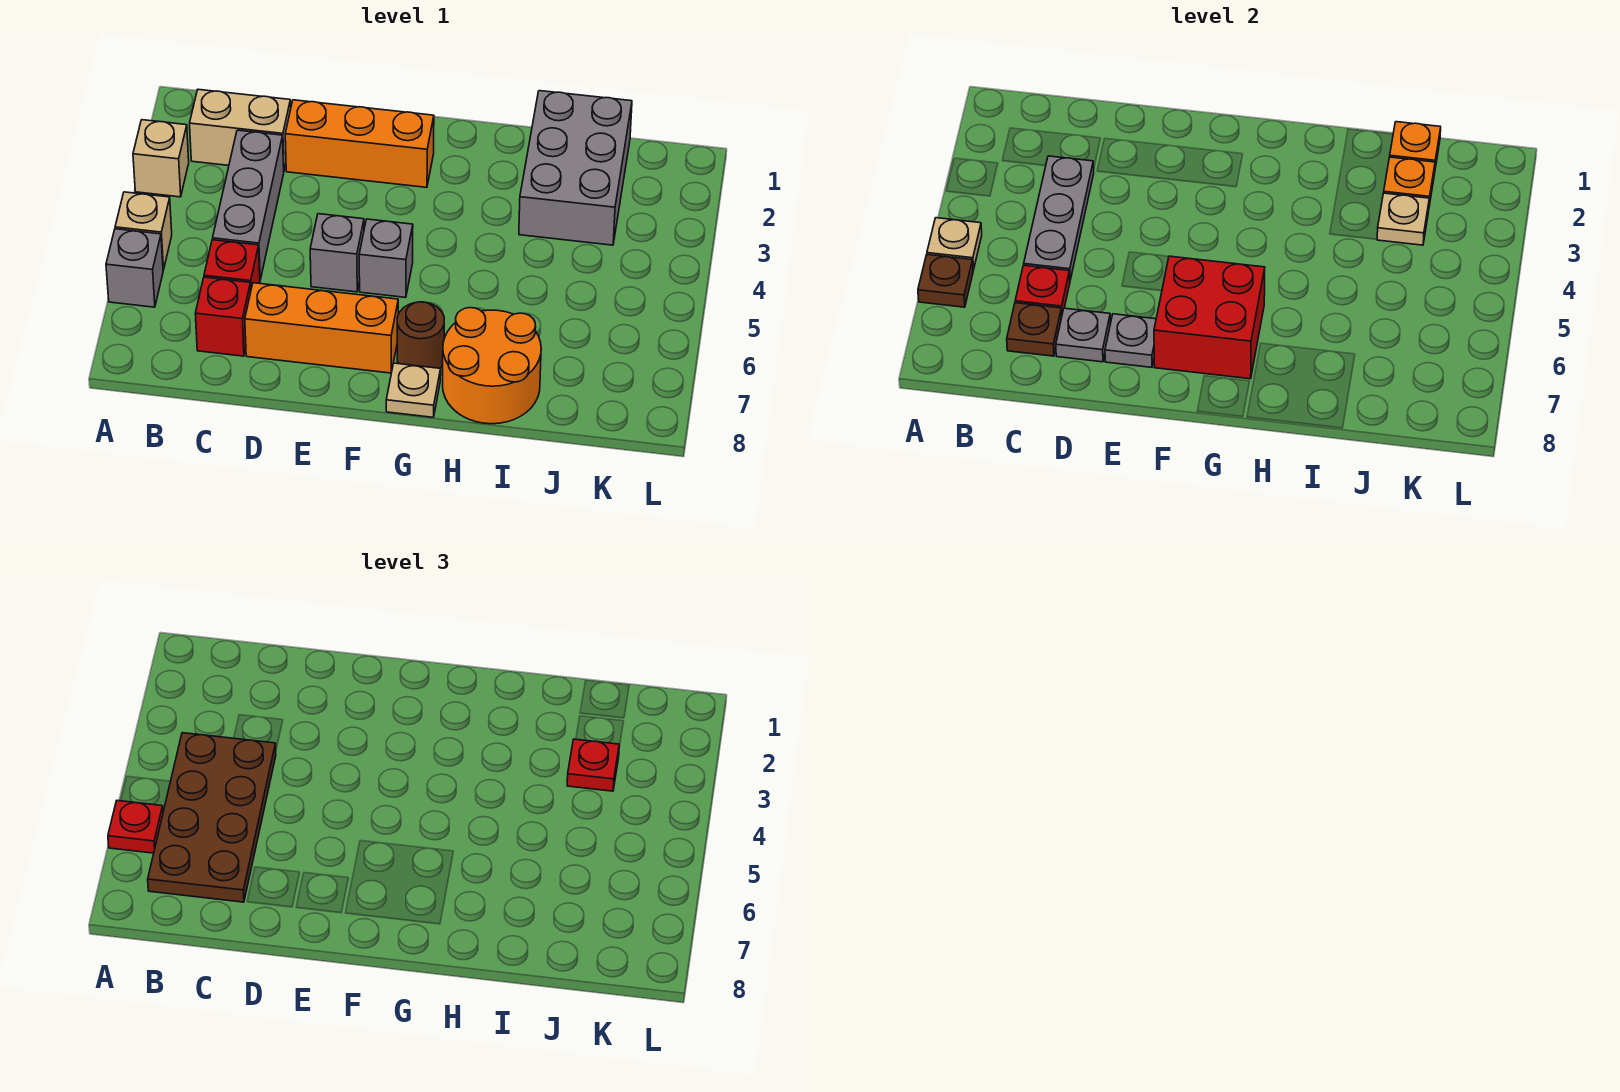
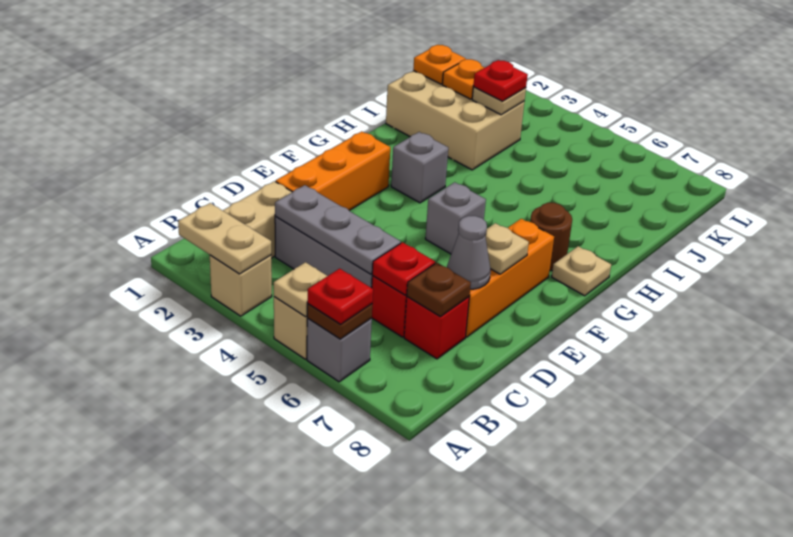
none -> tan plate A2:A3 level 2
brown plate B4:C7 level 3 -> none
grey plate D7 level 2 -> grey cone D7 level 2
grey brick E5 level 1 -> grey brick G3 level 1
grey plate E7 level 2 -> tan plate E7 level 2
red brick F6:G7 level 2 -> none
orange round brick H7:I8 level 1 -> none
grey brick I1:J3 level 1 -> tan brick I1:J3 level 1

